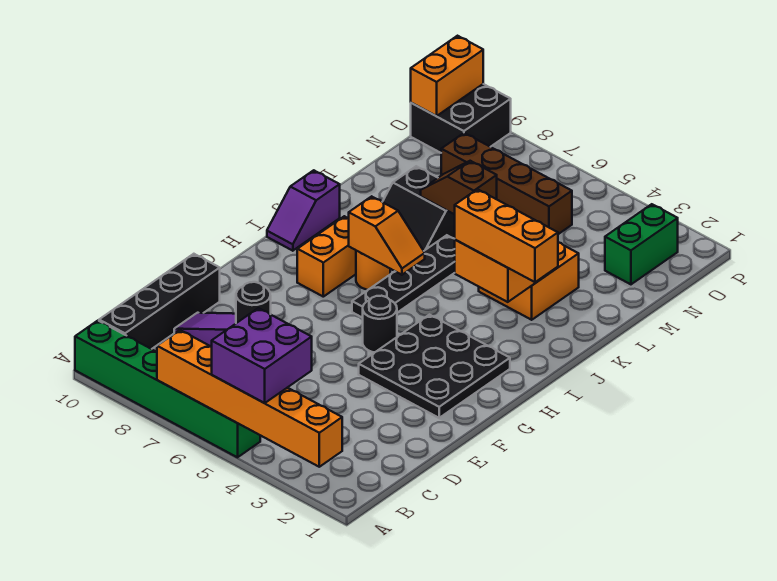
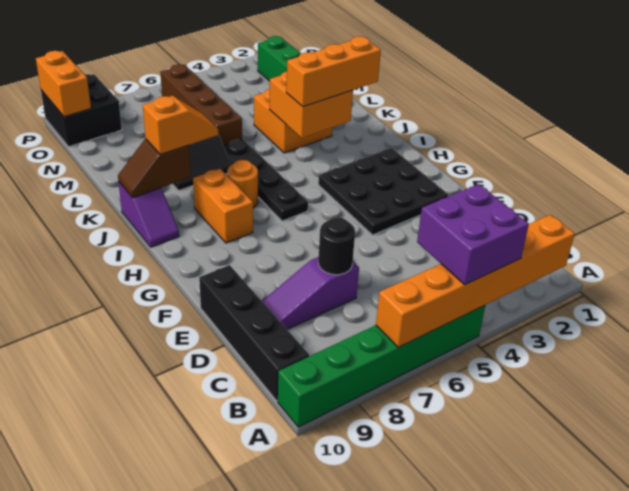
black round brick G5 level 1 -> none
orange slope I6:I7 level 2 top 7 -> orange slope J8:J9 level 3 top 9
brown slope L6:L7 level 2 top 6 -> brown slope J9:J10 level 2 top 9
brown brick N5:N8 level 1 -> brown brick L6:O6 level 1

